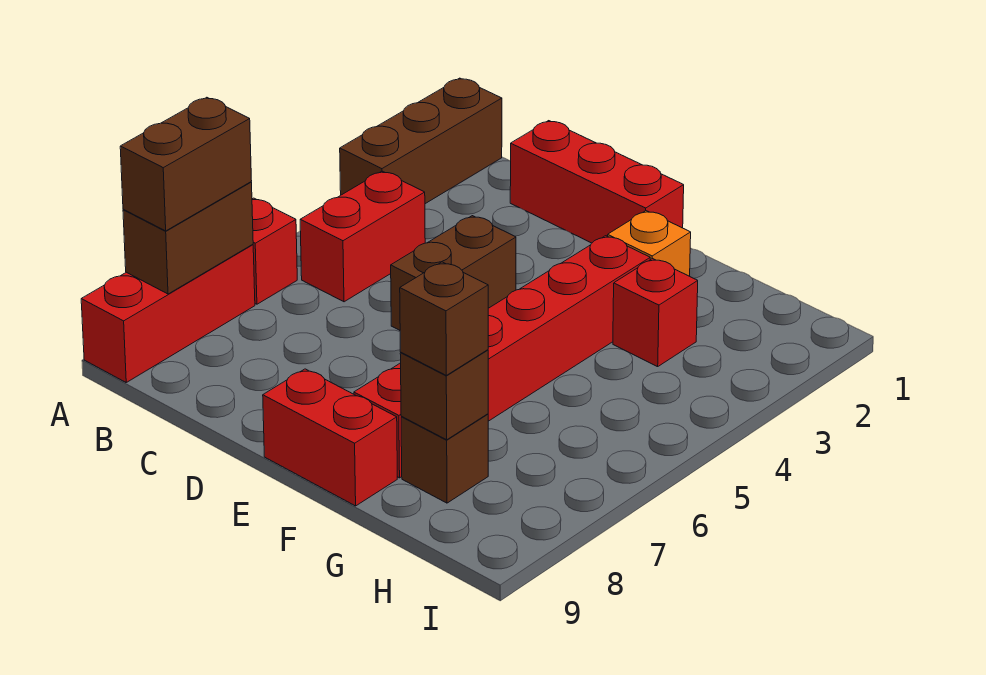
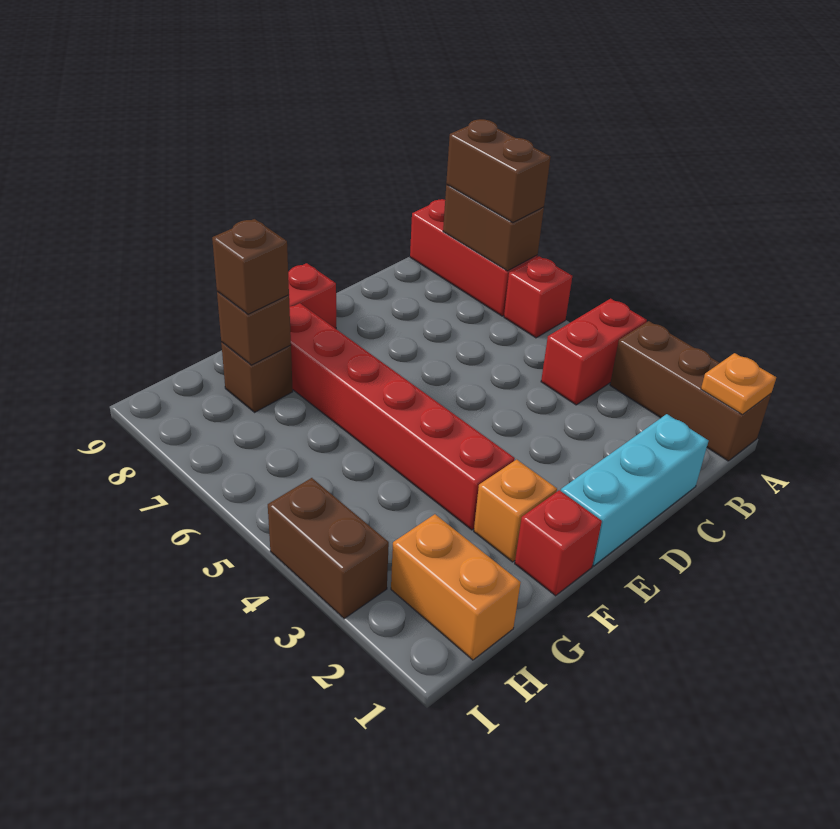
none -> orange plate A1 level 2
red brick B4:B5 level 1 -> red brick A4:B4 level 1
red brick C1:E1 level 1 -> cyan brick C1:E1 level 1
brown brick D4:D5 level 1 -> brown brick I3:I4 level 1
red brick G3 level 1 -> red brick F1 level 1
none -> orange brick H1:H2 level 1

